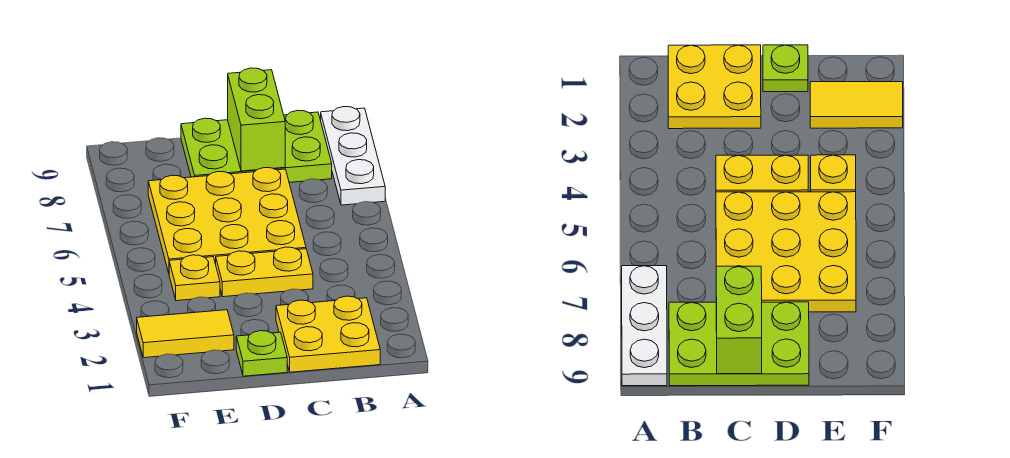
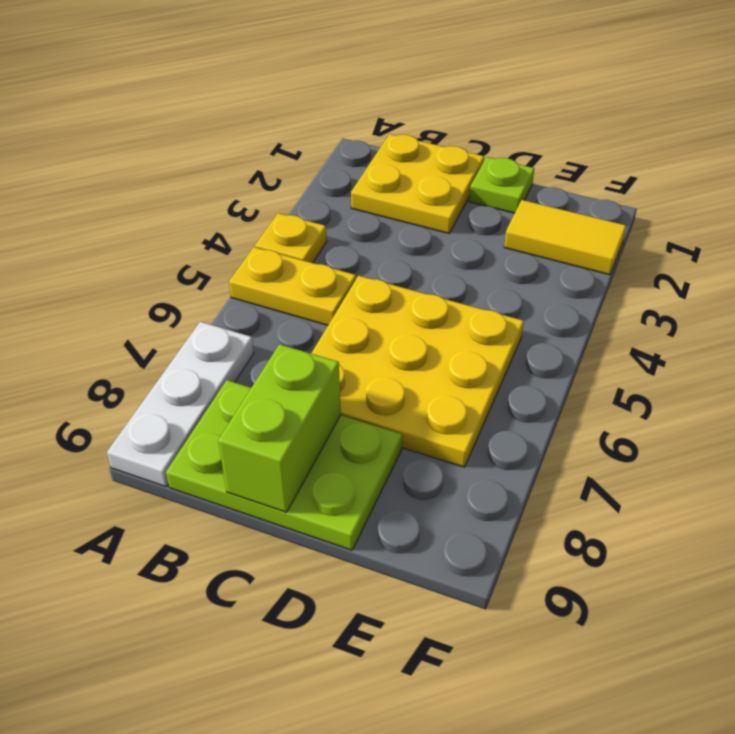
yellow plate C4:D4 level 1 -> yellow plate A5:B5 level 1
yellow plate E4 level 1 -> yellow plate A4 level 1

